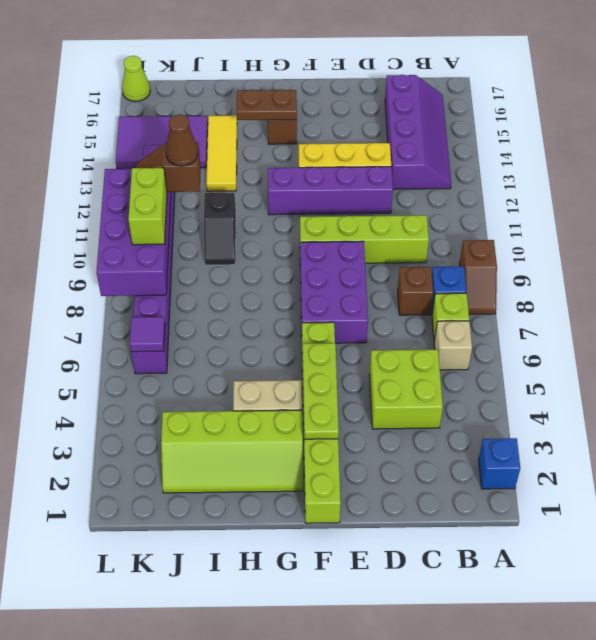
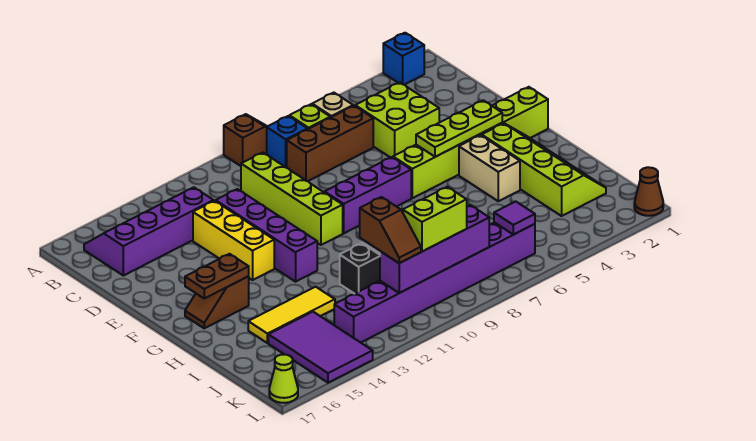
brown brick C8 level 1 -> brown brick C6:C8 level 1
purple brick E7:F9 level 1 -> purple brick F7:F9 level 1
brown plate G15:H15 level 2 -> brown plate G15:G16 level 2
brown cone J11 level 4 -> brown cone L1 level 1
purple brick K8:L11 level 2 -> purple brick K8:K11 level 2

